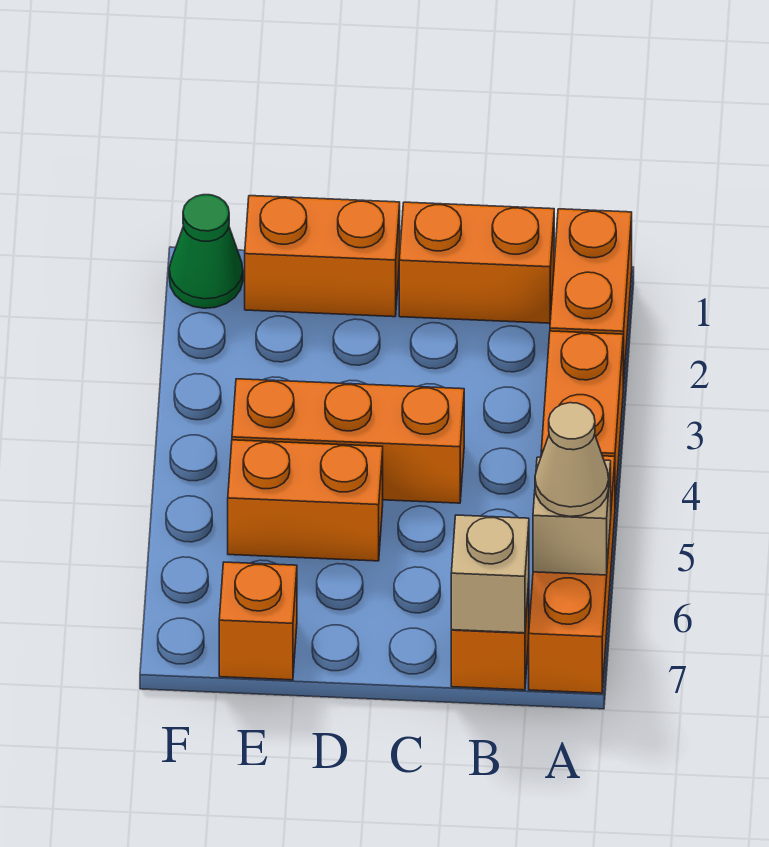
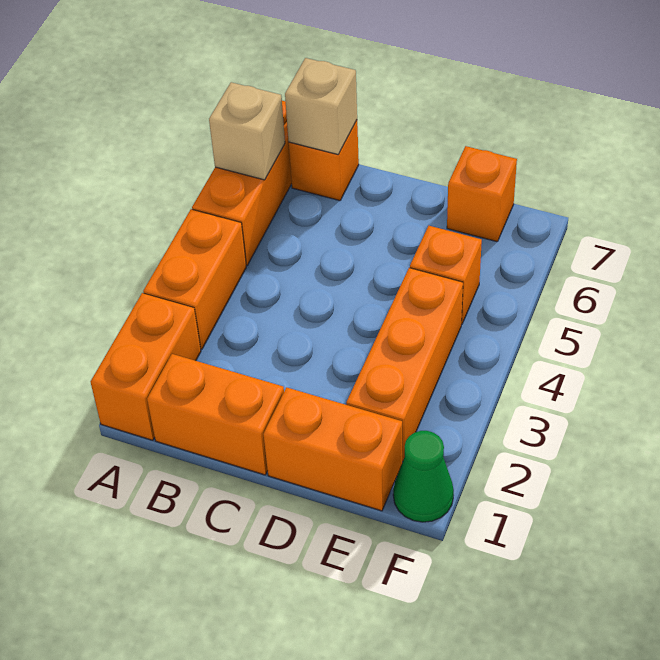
tan cone A6 level 3 -> none
orange brick C4:E4 level 1 -> orange brick E2:E4 level 1
orange brick D5:E5 level 1 -> orange brick E5 level 1

